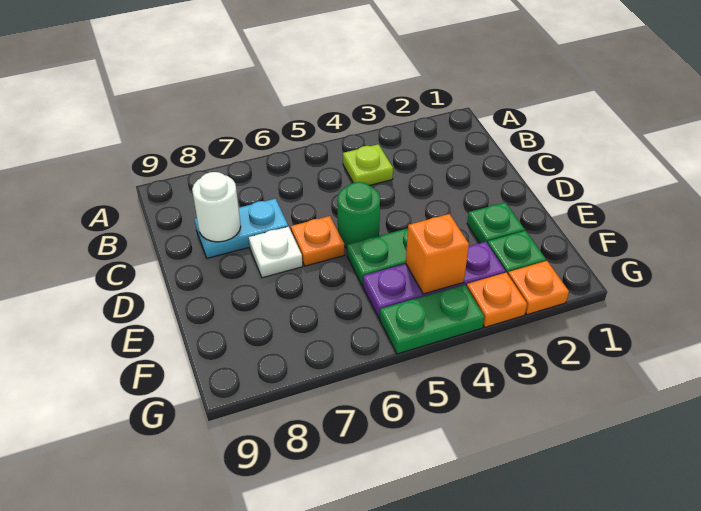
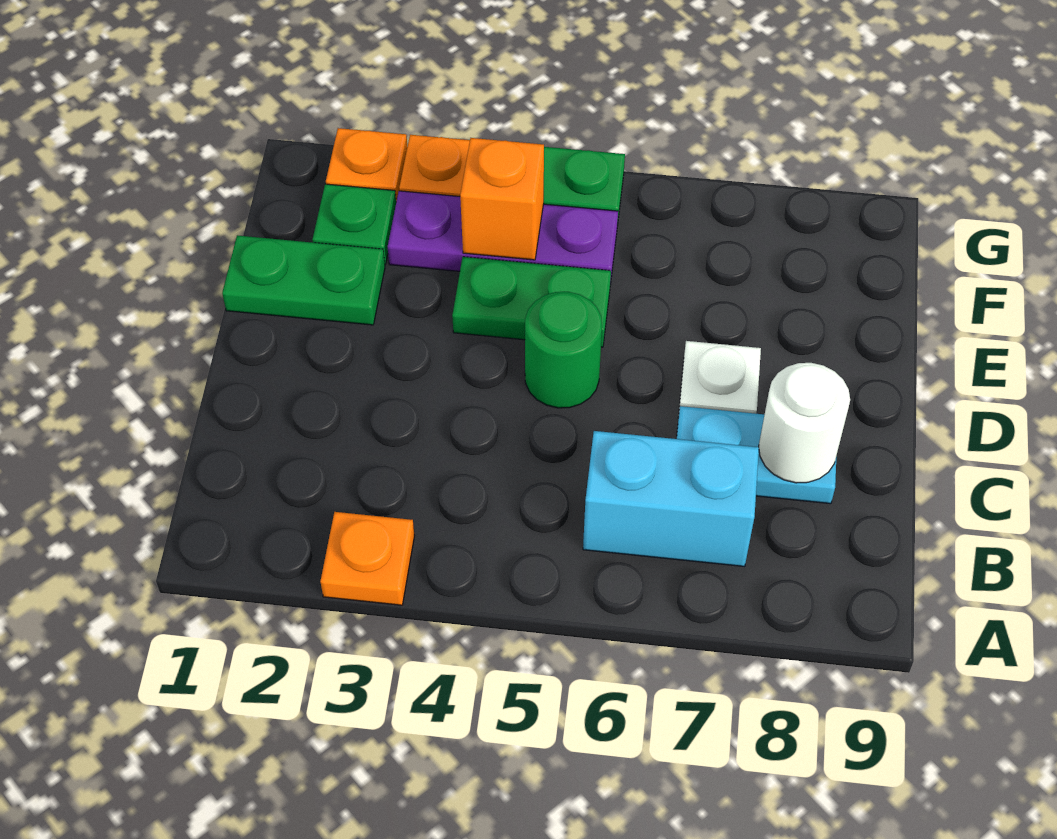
lime plate B4 level 1 -> none
none -> cyan brick B6:B7 level 1
orange plate D6 level 1 -> orange plate A3 level 1
green plate E2 level 1 -> green plate E1:E2 level 1

